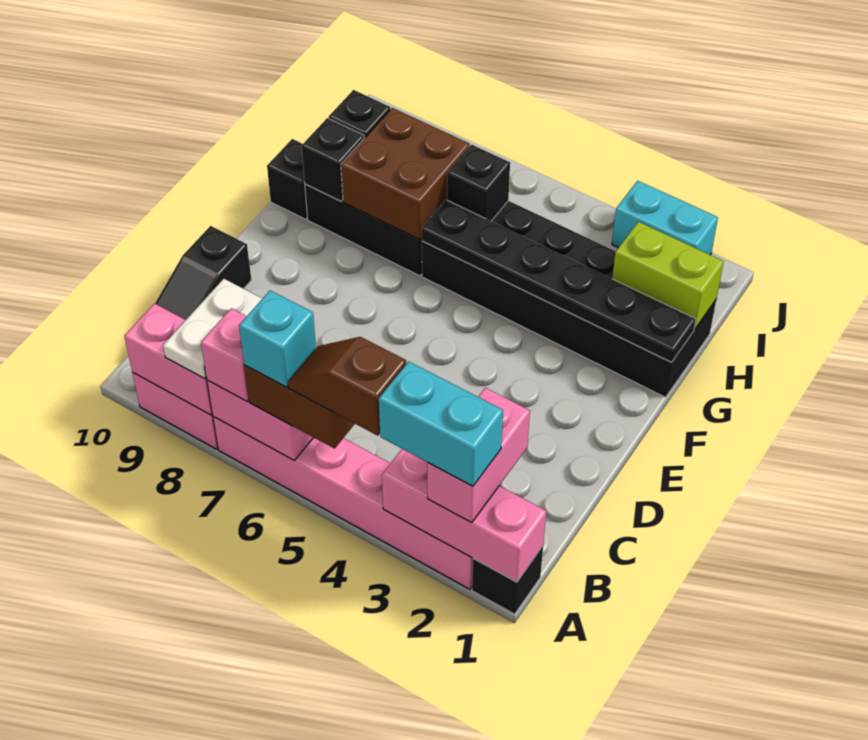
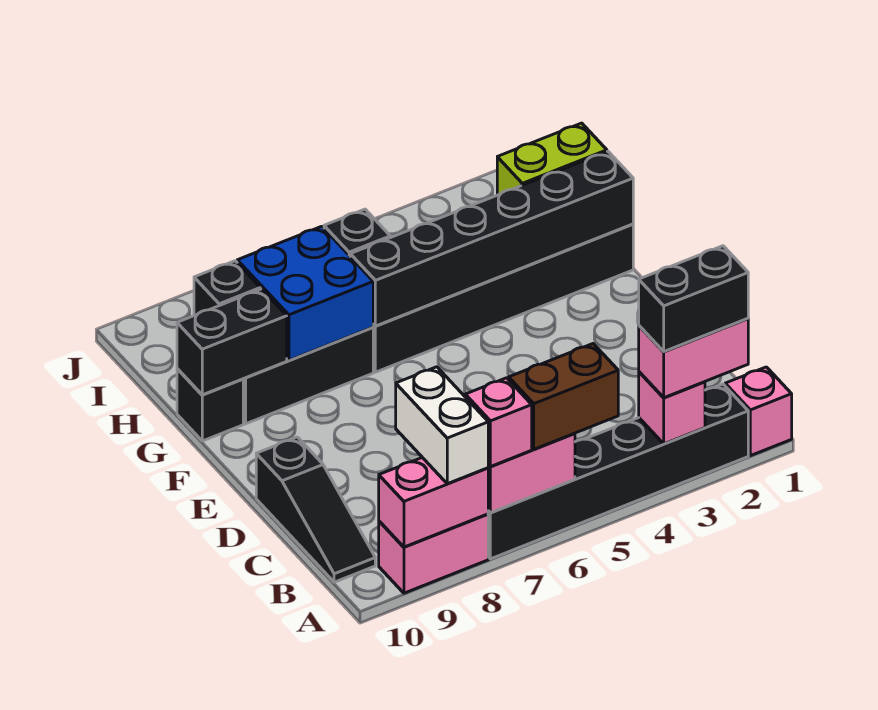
black brick A1 level 1 -> pink brick A1 level 1
pink brick A1:A3 level 2 -> pink brick A3 level 2
pink brick A2:A7 level 1 -> black brick A2:A7 level 1
pink brick A2:B2 level 3 -> pink brick A2:A3 level 3
cyan brick A2:A3 level 4 -> black brick A2:A3 level 4
brown slope A4:A5 level 4 top 4 -> none
cyan brick A6 level 4 -> none
white plate A8:B8 level 3 -> white brick A8:B8 level 3
black plate G1:G6 level 2 -> black brick G1:G6 level 2
brown brick G7:H8 level 2 -> blue brick G7:H8 level 2
black brick G9 level 2 -> black brick G9:G10 level 2
cyan brick J2:J3 level 1 -> none

